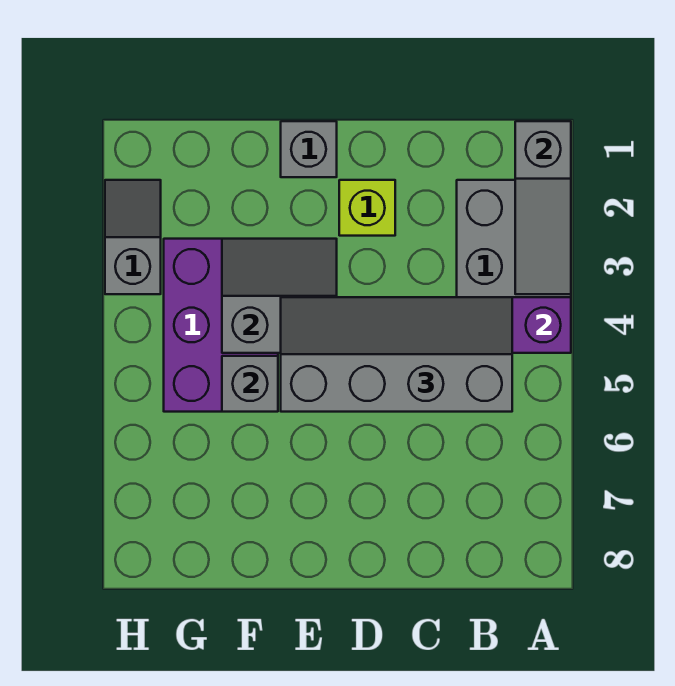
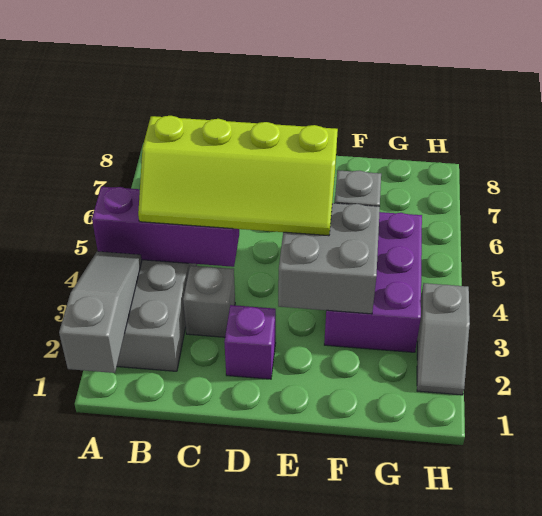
grey slope B4:E5 level 3 top 5 -> lime slope B4:E5 level 3 top 5
lime brick D2 level 1 -> purple brick D2 level 1
grey brick E1 level 1 -> grey brick C3 level 1
grey slope E3:F4 level 2 top 4 -> grey brick E3:F4 level 2

